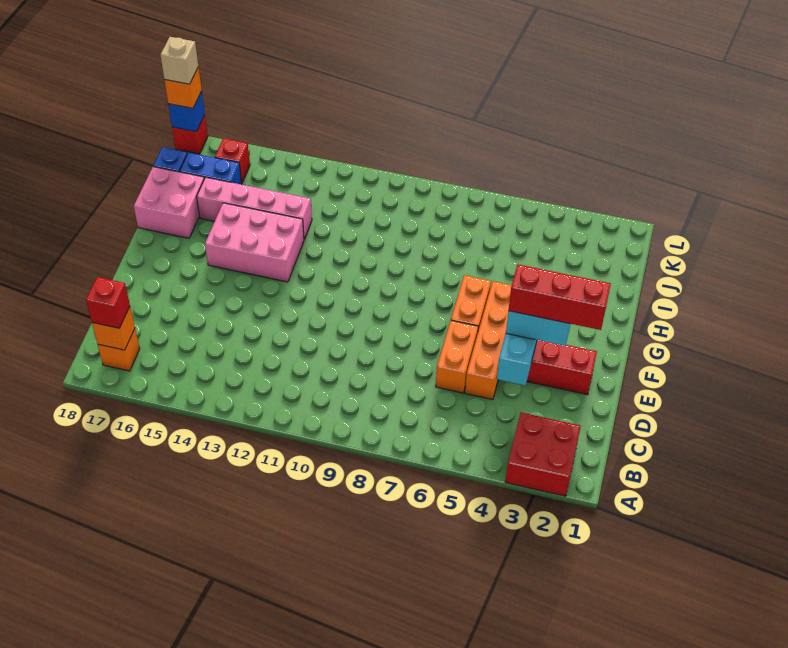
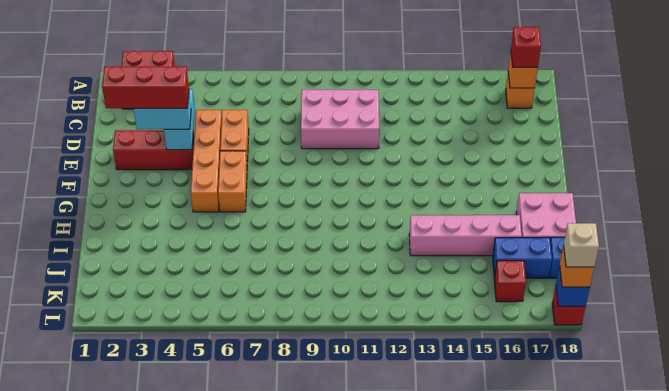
pink brick G13:H15 level 1 -> pink brick C9:D11 level 1

